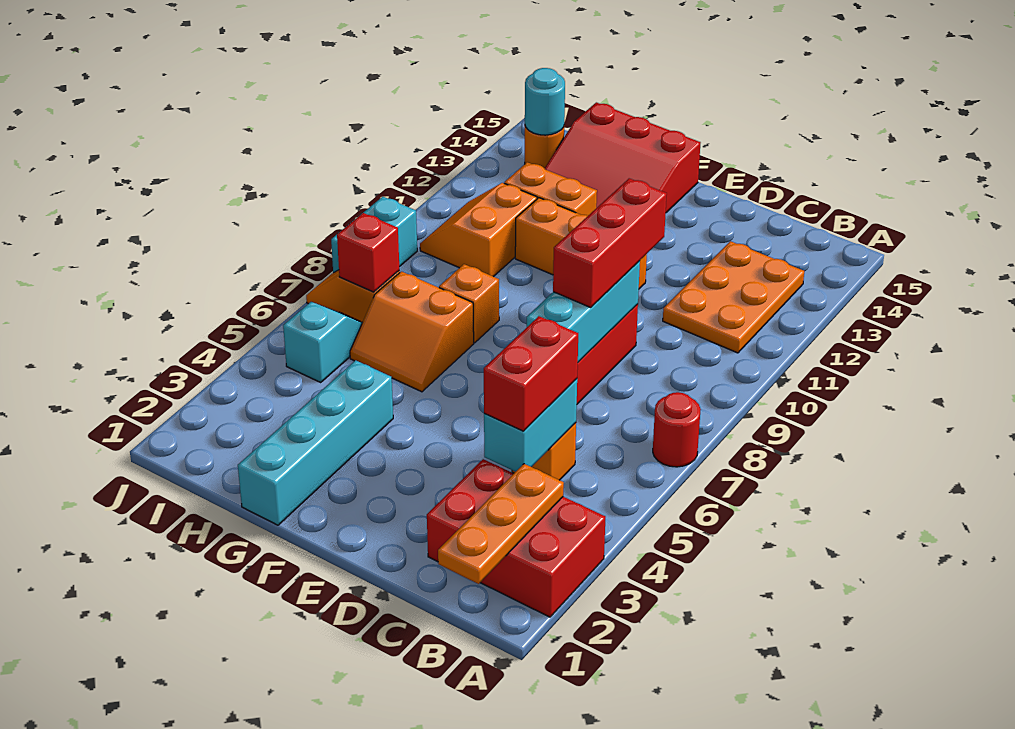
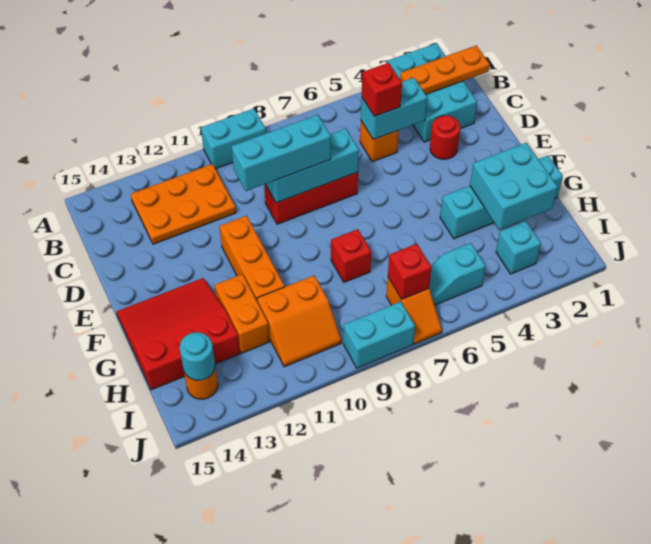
red brick A2:C3 level 1 -> cyan brick A2:C3 level 1
red round brick A7 level 1 -> red round brick D3 level 1
none -> cyan brick A9:A10 level 1
red brick C4:C5 level 3 -> red brick C5 level 3
red brick D8:D10 level 3 -> cyan brick D8:D10 level 3
red slope F13:H15 level 1 top 15 -> red slope F13:H15 level 1 top H
none -> cyan brick G2:H3 level 2
orange slope G6:H7 level 1 top 7 -> none
orange brick G8 level 1 -> red brick G8 level 1
none -> cyan brick I3 level 1

